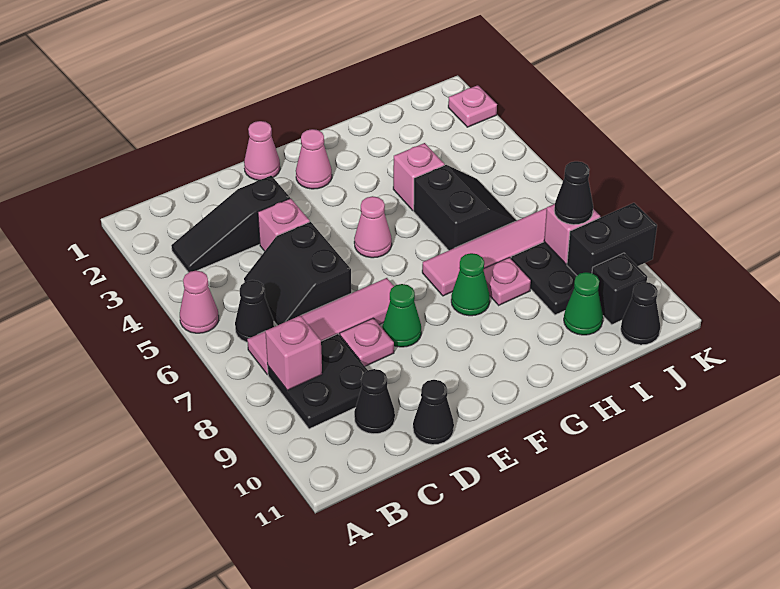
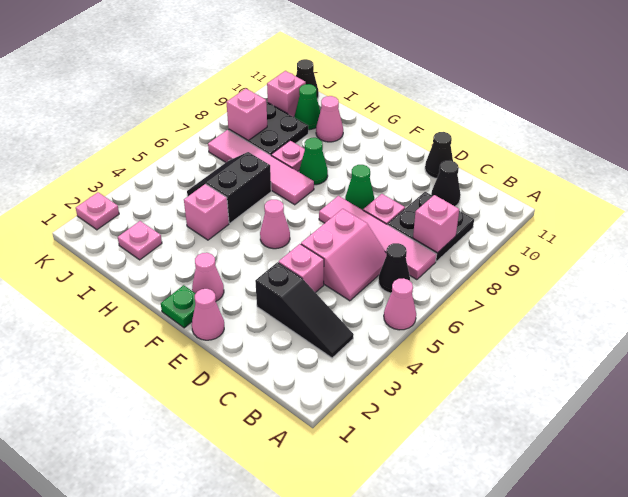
black slope C5:D6 level 1 top D -> pink slope C5:D6 level 1 top D
none -> green plate F1 level 1
none -> pink cone H10 level 1
none -> pink plate I2 level 1
black cone J8 level 3 -> none
black brick J9:K9 level 2 -> none
black brick J10 level 1 -> pink brick J10 level 1

